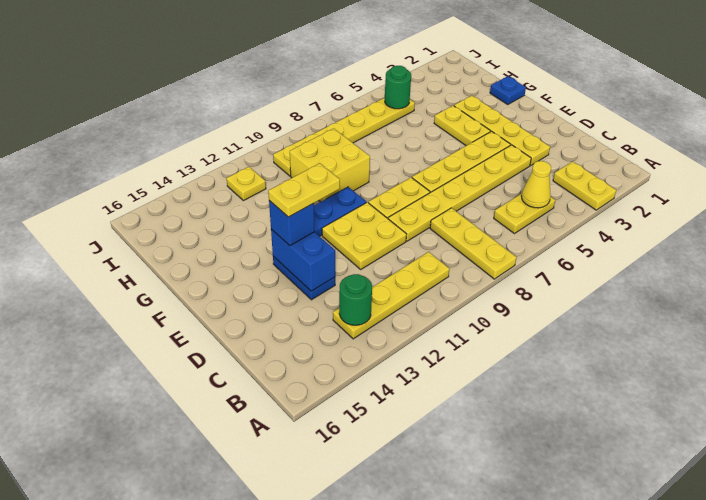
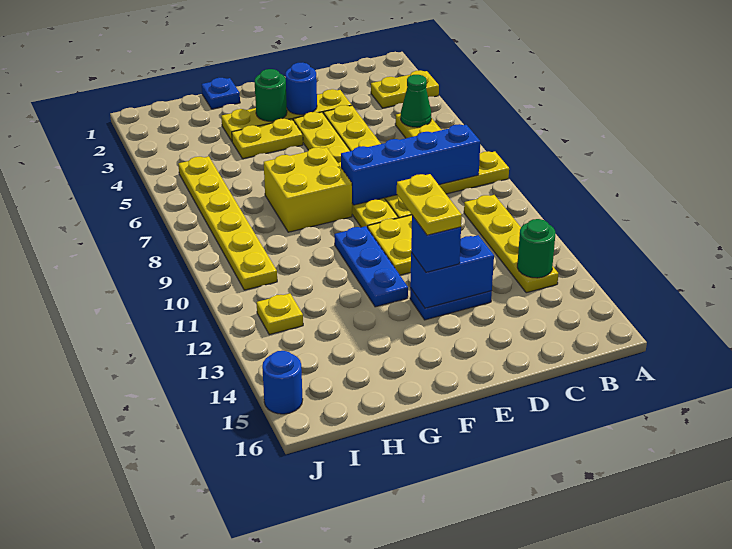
yellow cone B5 level 2 -> green cone B5 level 2
none -> blue brick B8:E8 level 2
none -> blue round brick E3 level 2
yellow brick G9:H10 level 1 -> yellow brick F7:G8 level 1
green round brick I5 level 2 -> green round brick F3 level 2
none -> blue round brick J15 level 1

